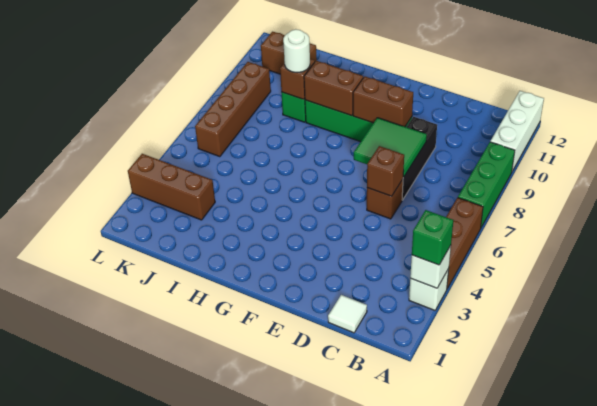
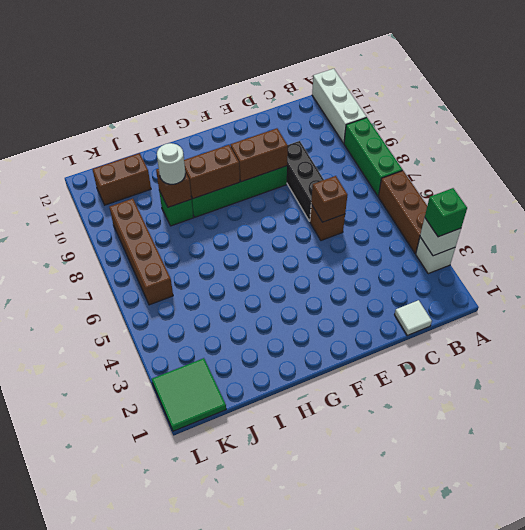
green tile D7:E8 level 2 -> green tile K1:L2 level 1
brown brick J3:L3 level 1 -> none

